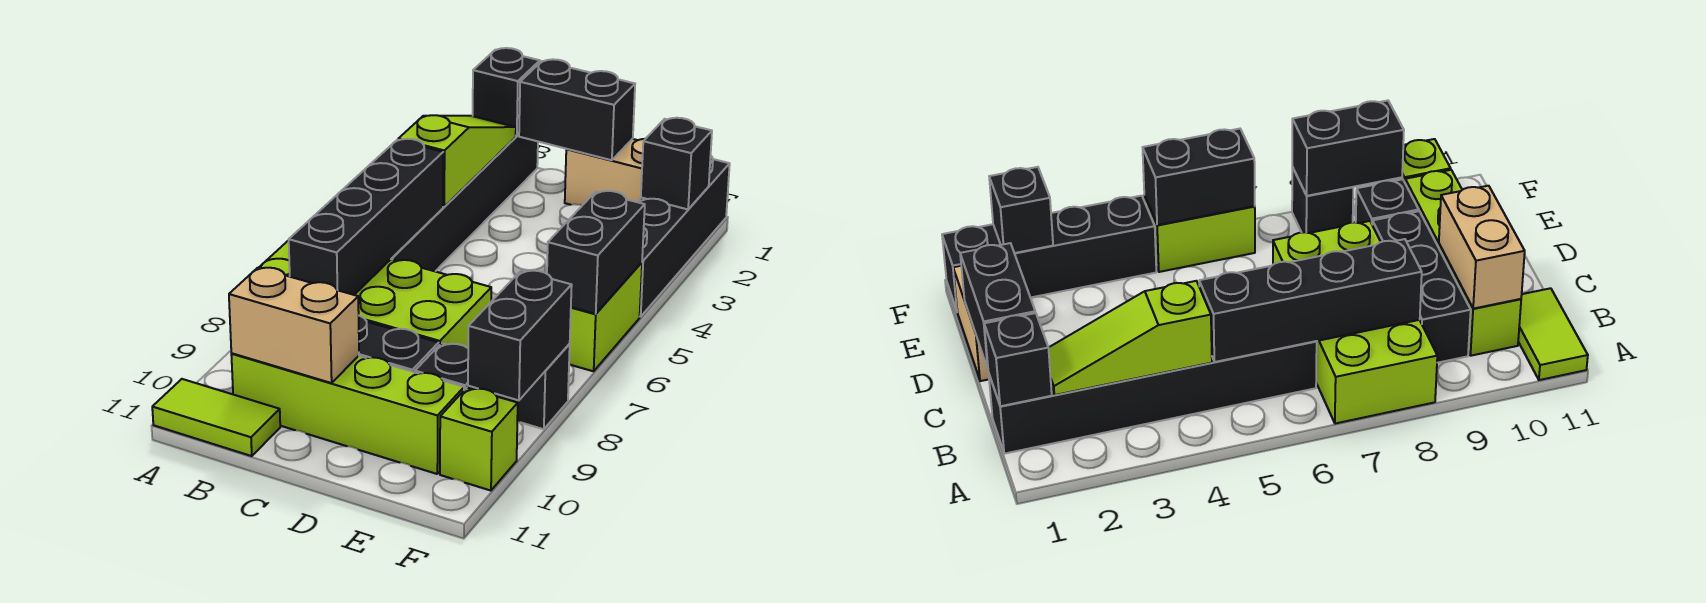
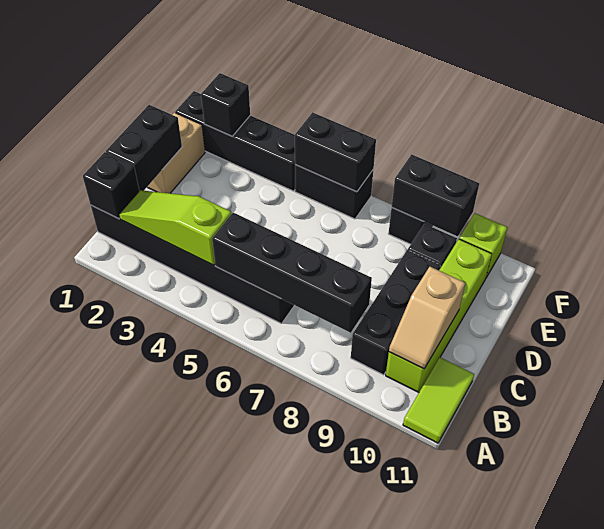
lime brick A7:D8 level 1 -> none
tan brick B10:C10 level 2 -> tan slope B10:C10 level 2 top C
lime brick F5:F6 level 1 -> black brick F5:F6 level 1

